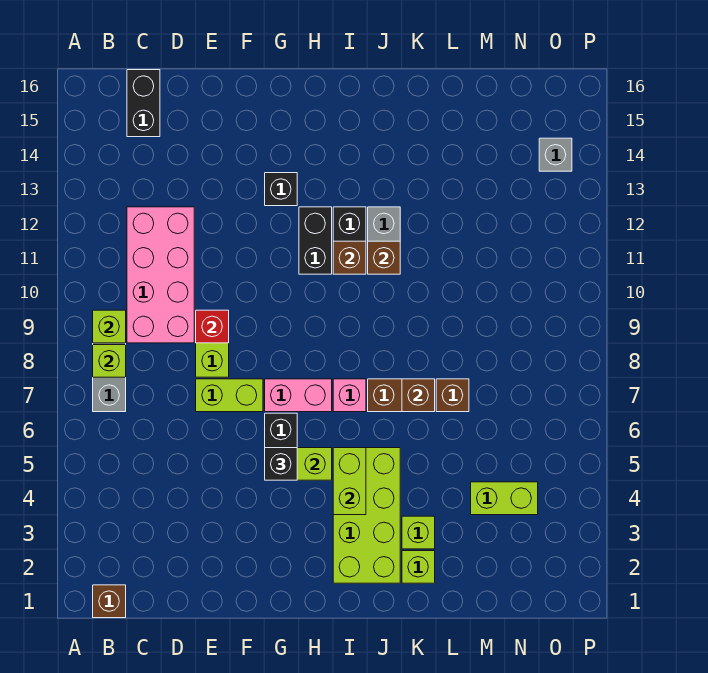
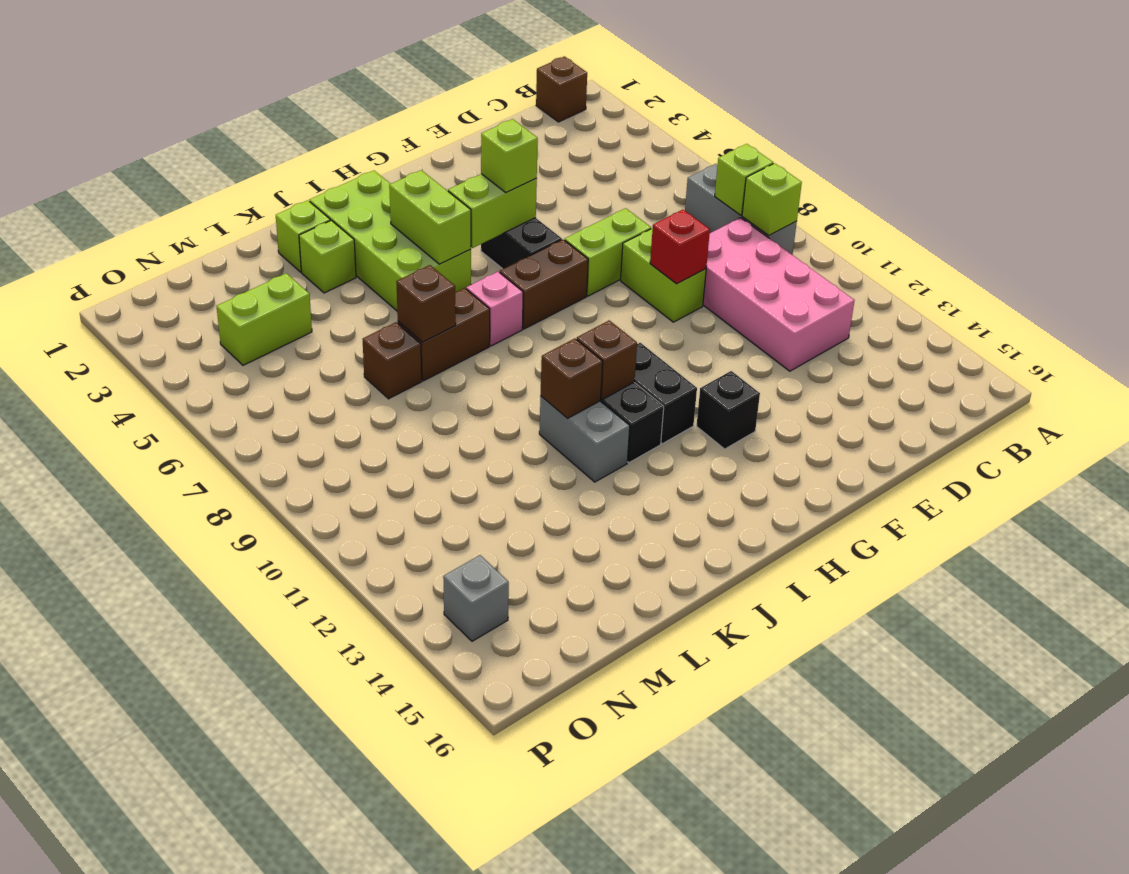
black brick C15:C16 level 1 -> none
black brick G5 level 3 -> lime brick G5 level 3
pink brick G7:H7 level 1 -> brown brick G7:H7 level 1

